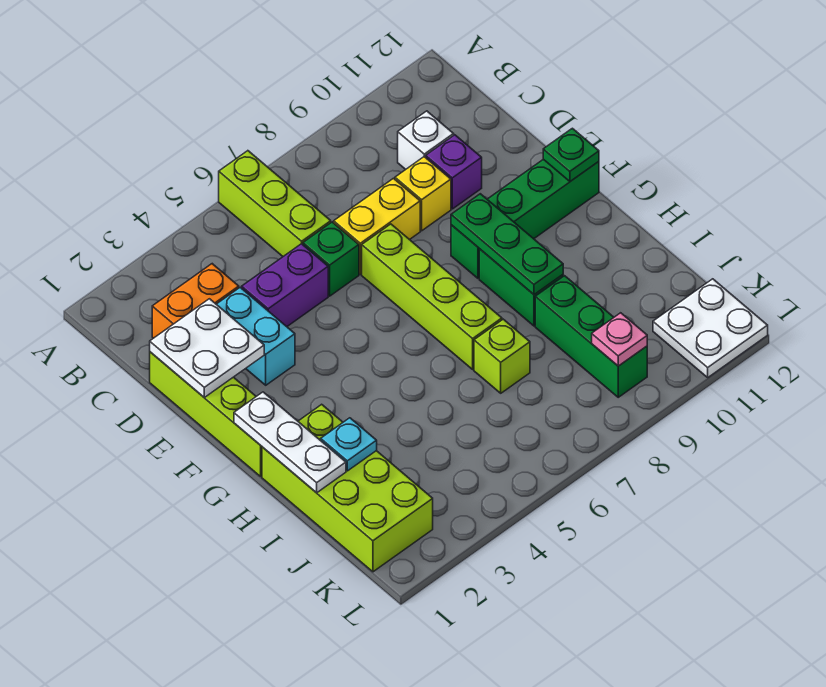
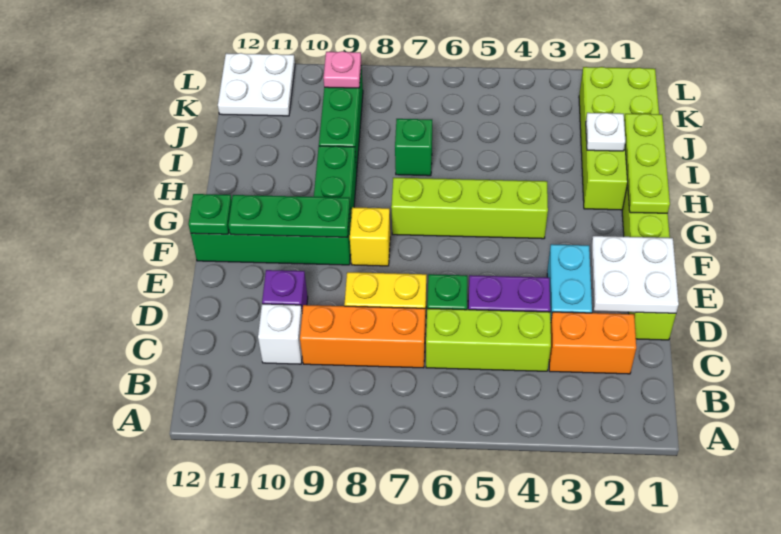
lime brick A6:C6 level 1 -> lime brick C4:C6 level 1
none -> orange brick C7:C9 level 1
yellow brick D9 level 1 -> yellow brick F8 level 1
lime brick E7:H7 level 1 -> lime brick G4:G7 level 1
green plate F9:H9 level 2 -> green plate F9:F11 level 2
white plate G1:I1 level 2 -> lime plate G1:I1 level 2
cyan plate I2 level 2 -> white plate I2 level 2
lime brick I7 level 1 -> green brick I7 level 1

